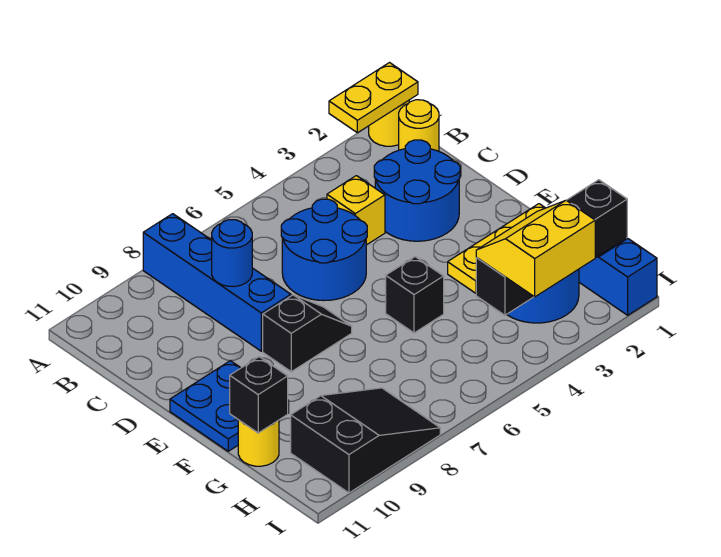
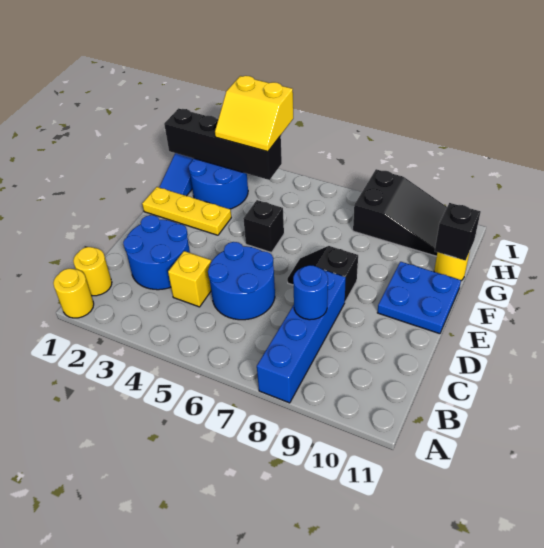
yellow plate A1:A2 level 2 -> none
black slope H8:I10 level 1 top 10 -> black slope H8:I10 level 1 top 8

